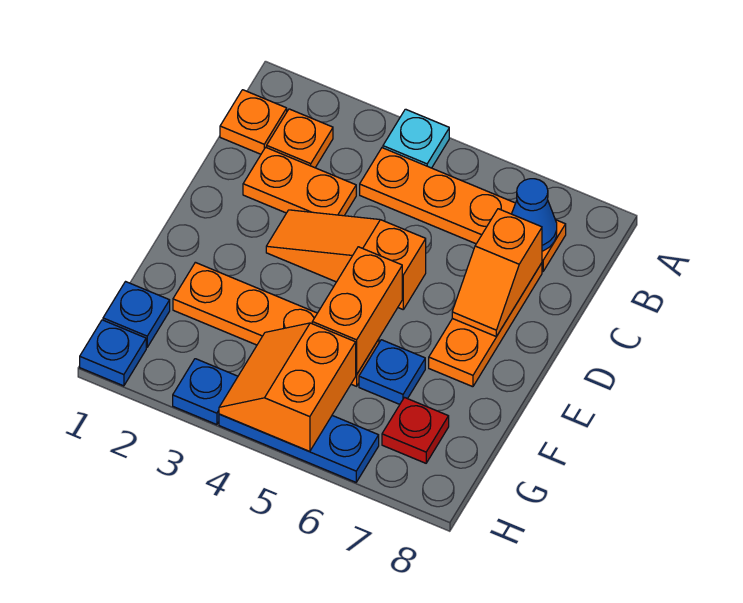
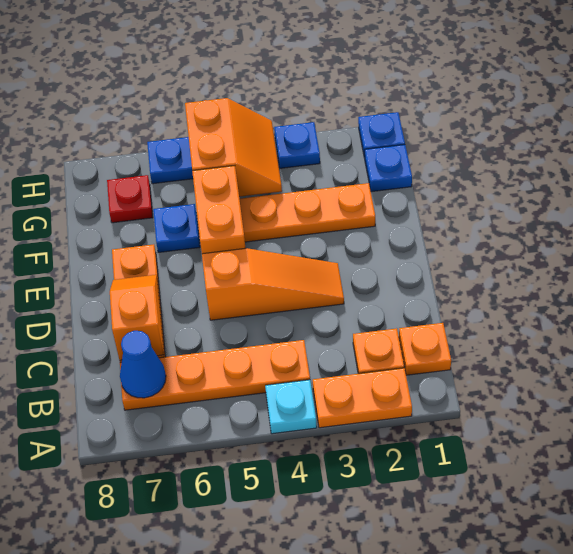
orange plate C2:C3 level 1 -> orange plate A2:A3 level 1

